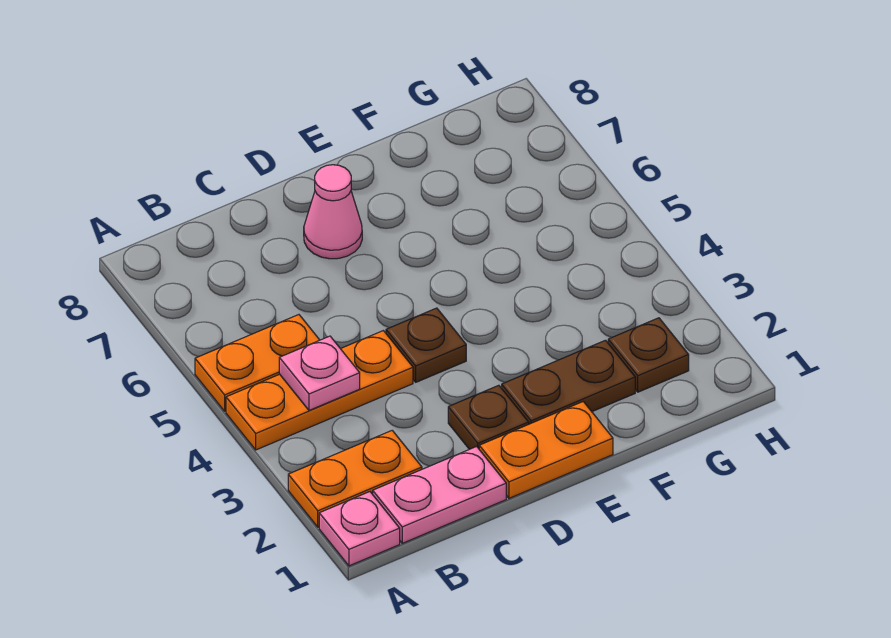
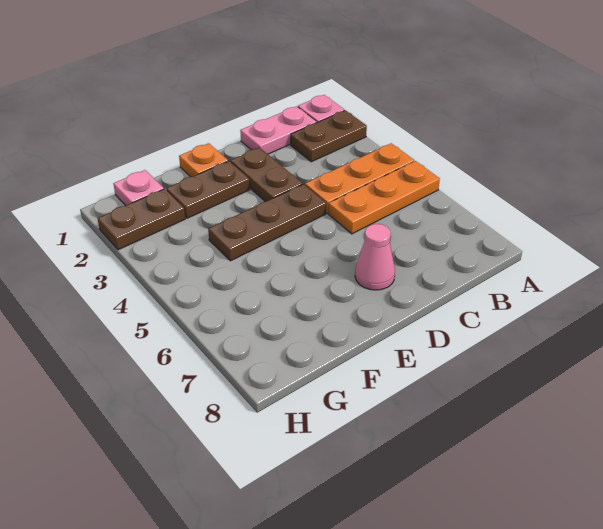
orange plate A2:B2 level 1 -> brown plate A2:B2 level 1
orange plate A5:B5 level 1 -> orange plate A5:C5 level 1
pink plate B4 level 2 -> pink plate G1 level 1
orange plate D1:E1 level 1 -> orange plate E1 level 1
brown plate D2 level 1 -> brown plate D2:D3 level 1
brown plate D4 level 1 -> brown plate D4:F4 level 1
brown plate G2 level 1 -> brown plate G2:H2 level 1

